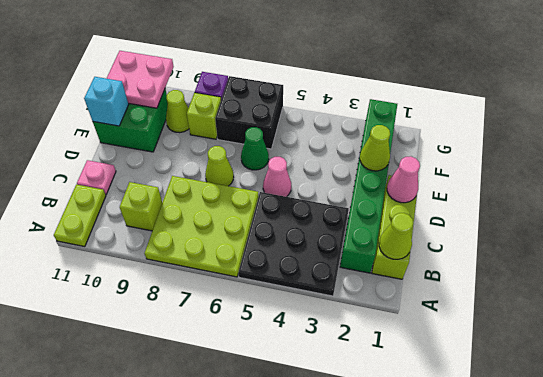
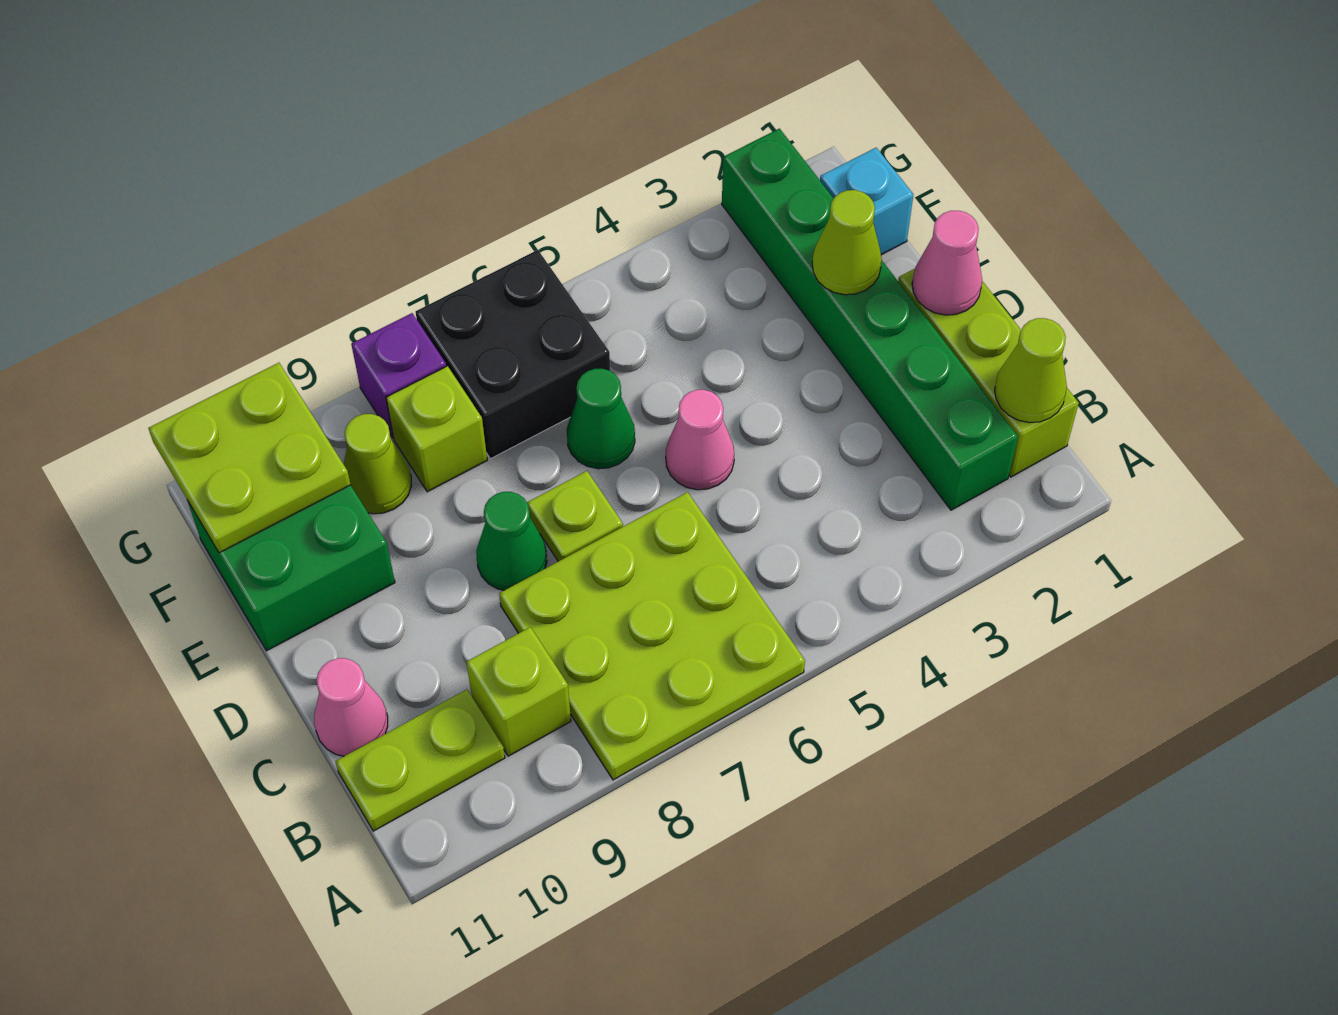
black plate A3:C5 level 1 -> none
lime plate A11:B11 level 1 -> lime plate B10:B11 level 1
pink plate C11 level 1 -> pink cone C11 level 1
lime cone D7 level 1 -> lime plate D7 level 1
none -> green cone D8 level 1
cyan brick E11 level 2 -> cyan brick F1 level 1
pink plate F10:G11 level 2 -> lime plate F10:G11 level 2

